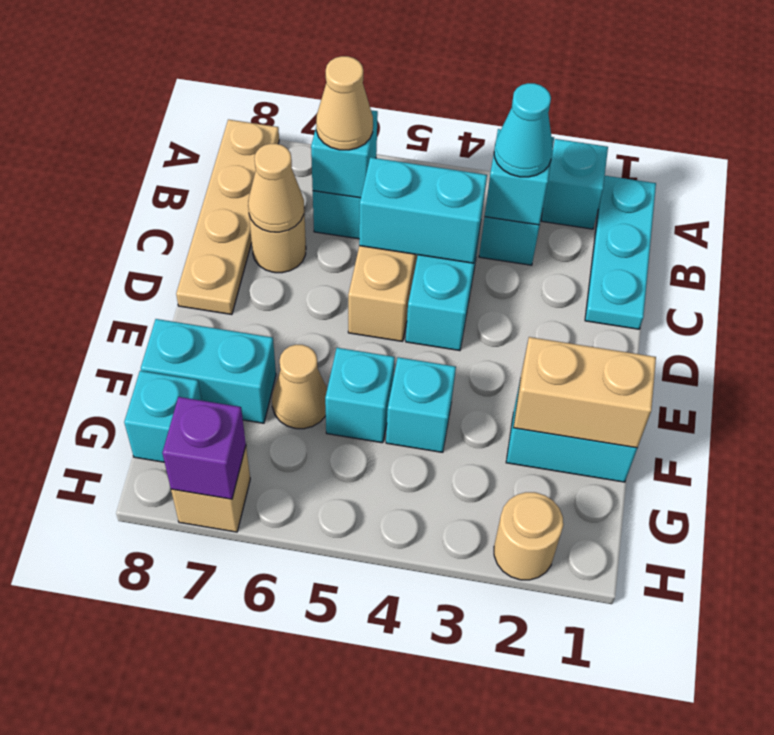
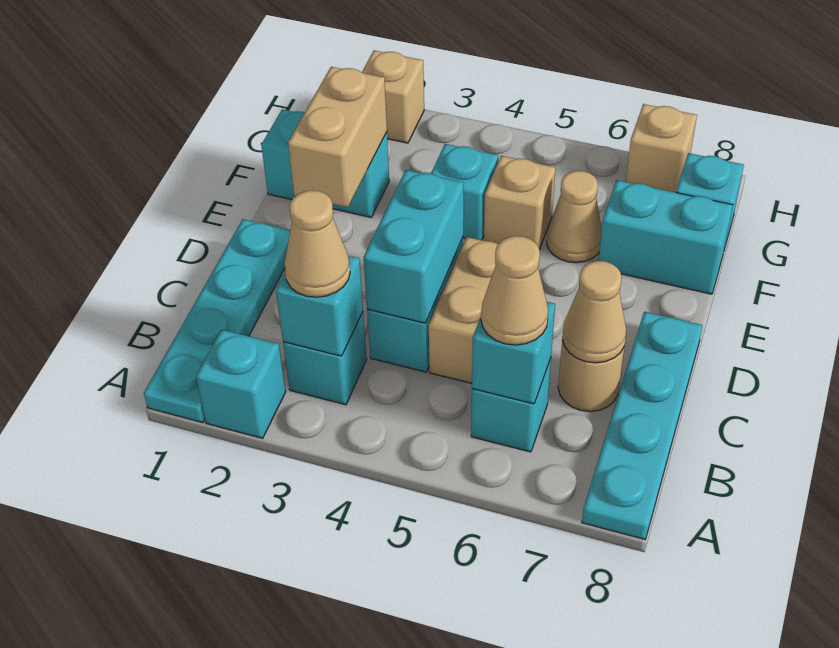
cyan plate A1:C1 level 1 -> cyan plate A1:D1 level 1
tan plate A8:D8 level 1 -> cyan plate A8:D8 level 1
cyan cone B3 level 3 -> tan cone B3 level 3
cyan brick C4:C5 level 2 -> cyan brick C4:D4 level 2
tan brick F1:F2 level 2 -> tan brick E2:F2 level 2
cyan brick F5 level 1 -> tan brick F5 level 1
tan round brick H2 level 1 -> tan brick H2 level 1
purple brick H7 level 2 -> none

